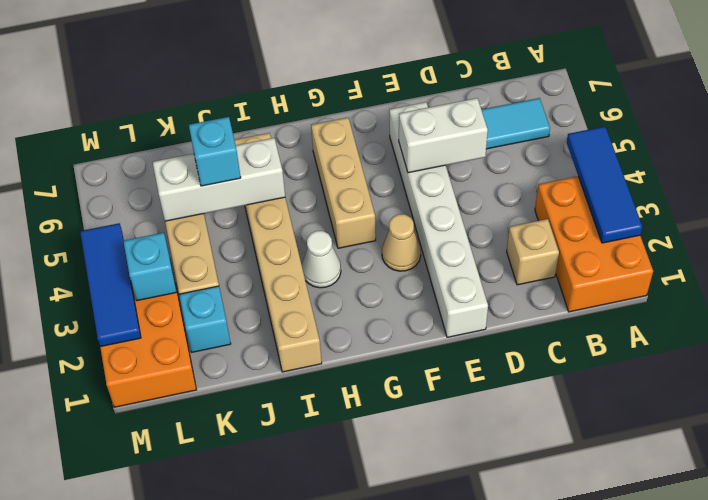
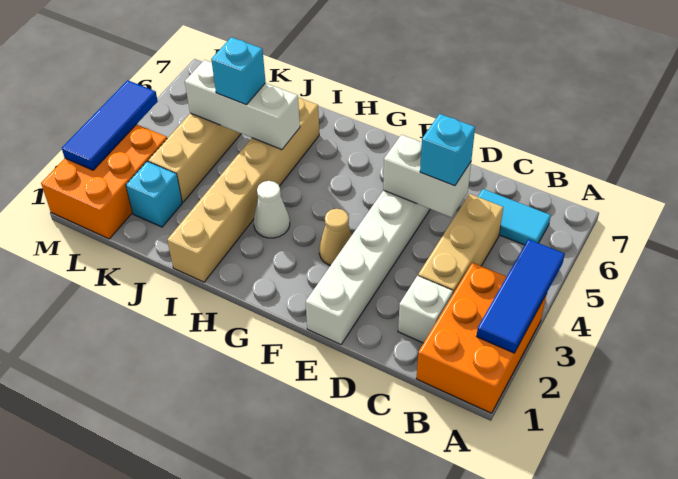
tan brick C2 level 1 -> white brick C2 level 1
tan brick G4:G6 level 1 -> tan brick C3:C5 level 1
cyan brick L3 level 2 -> cyan brick D5 level 3

